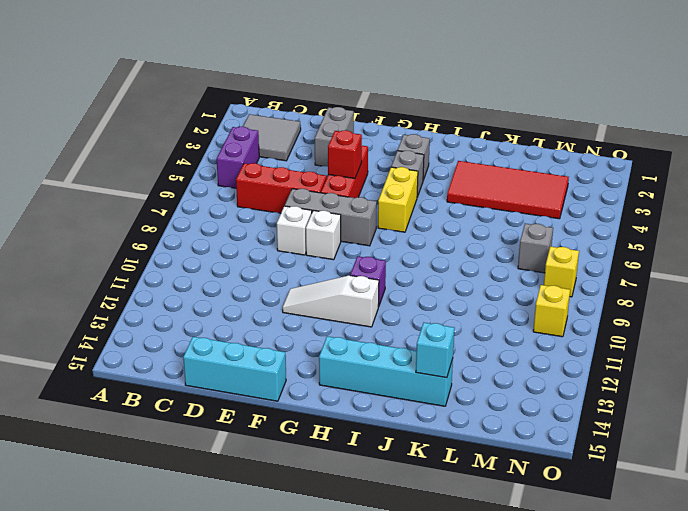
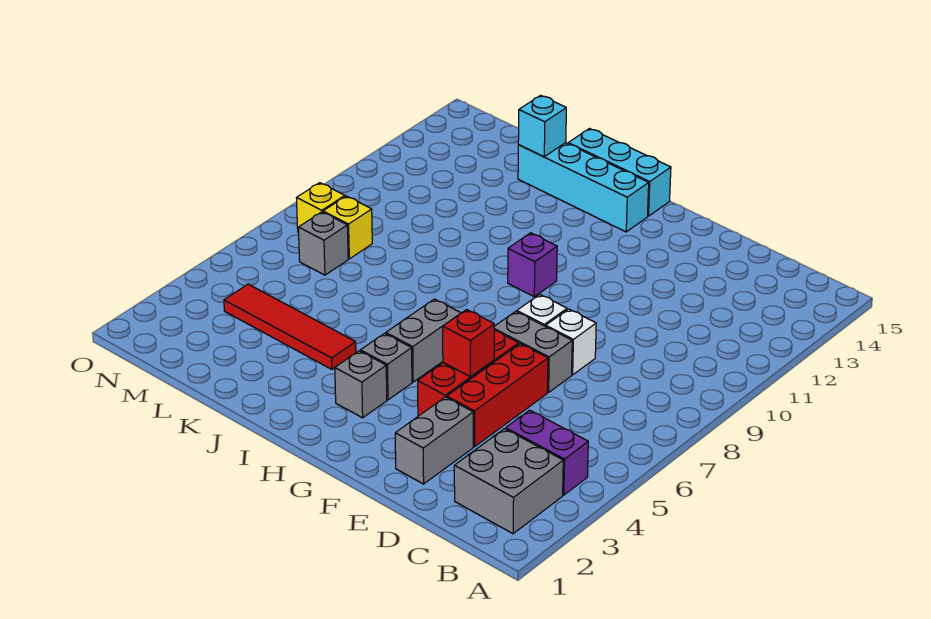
grey tile B2:C3 level 1 -> grey brick B2:C3 level 1
purple brick B4:B5 level 1 -> purple brick B4:C4 level 1
red brick C6:E6 level 1 -> red brick E4:E6 level 1
cyan brick D15:F15 level 1 -> cyan brick H15:J15 level 1
grey brick E7:G7 level 1 -> grey brick E7:F7 level 1
white slope F11:H11 level 1 top H -> none
yellow brick H5:H6 level 1 -> grey brick H5:H6 level 1
red tile J3:M4 level 1 -> red tile J4:M4 level 1
yellow brick N10 level 1 -> yellow brick M8 level 1

